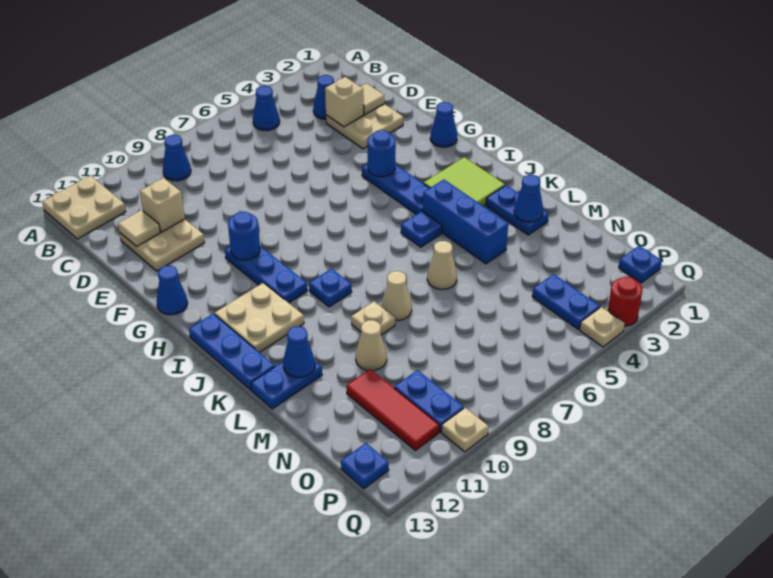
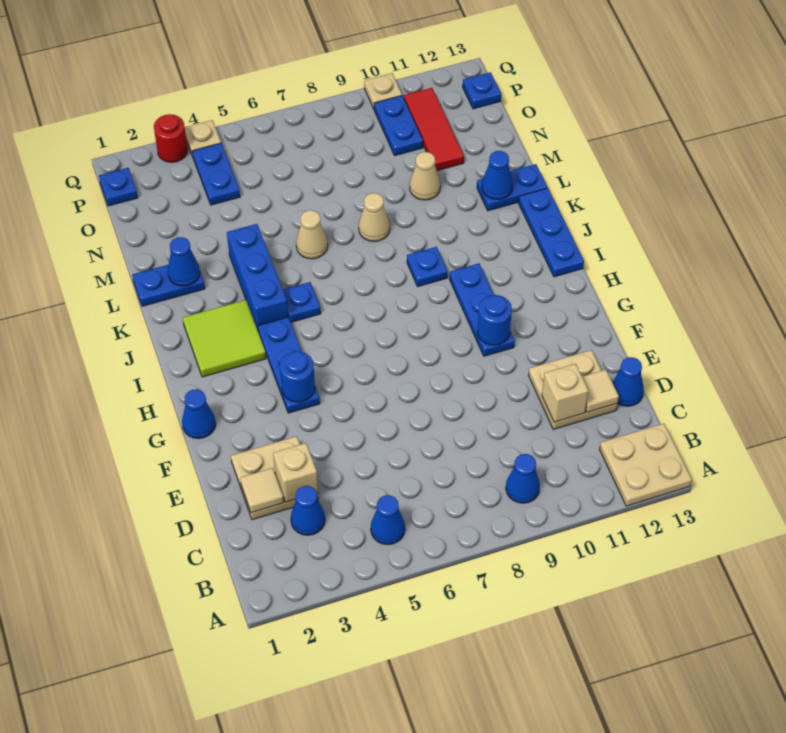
blue cone G13 level 1 -> blue cone D13 level 1
tan plate I11:J12 level 1 -> none
blue plate K2:L2 level 1 -> blue plate L1:L2 level 1
tan plate L9 level 1 -> none

